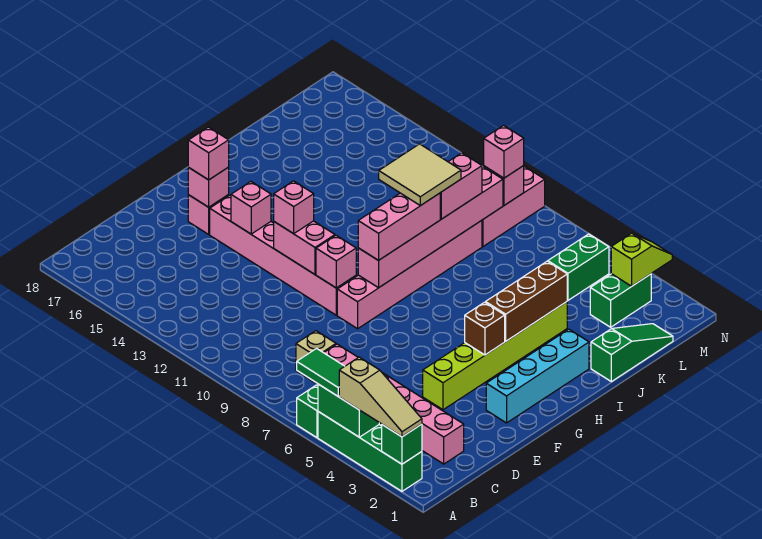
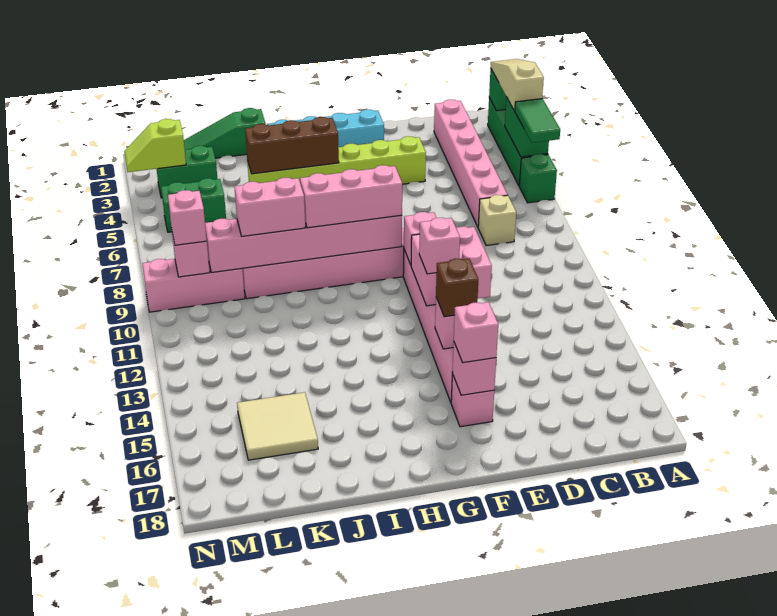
pink brick F11:F12 level 2 -> pink brick E11:F12 level 2
brown brick G4 level 2 -> brown brick F14 level 3
tan tile I9:J10 level 4 -> tan tile K15:L16 level 1

